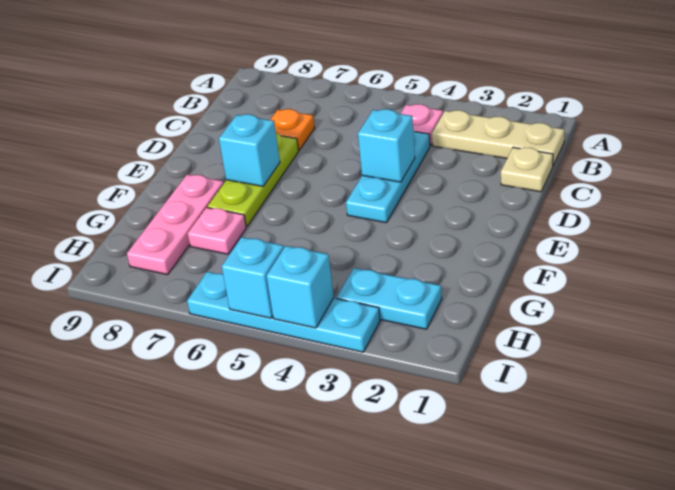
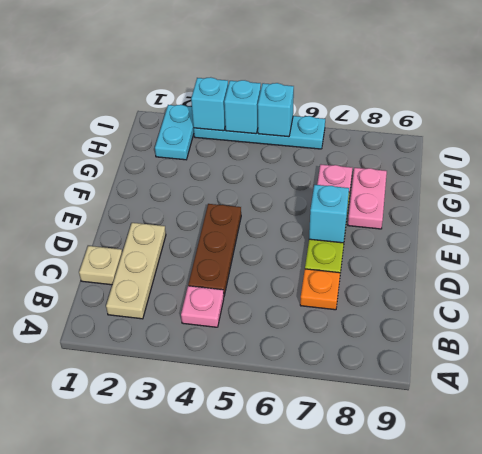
tan plate B1:B3 level 1 -> tan plate B2:D2 level 1
cyan plate C4:E4 level 1 -> brown plate C4:E4 level 1
cyan brick D4 level 2 -> cyan brick I3 level 2
pink plate F8:H8 level 1 -> pink plate F8:G8 level 1
cyan plate H2:H3 level 1 -> cyan plate H2:I2 level 1

